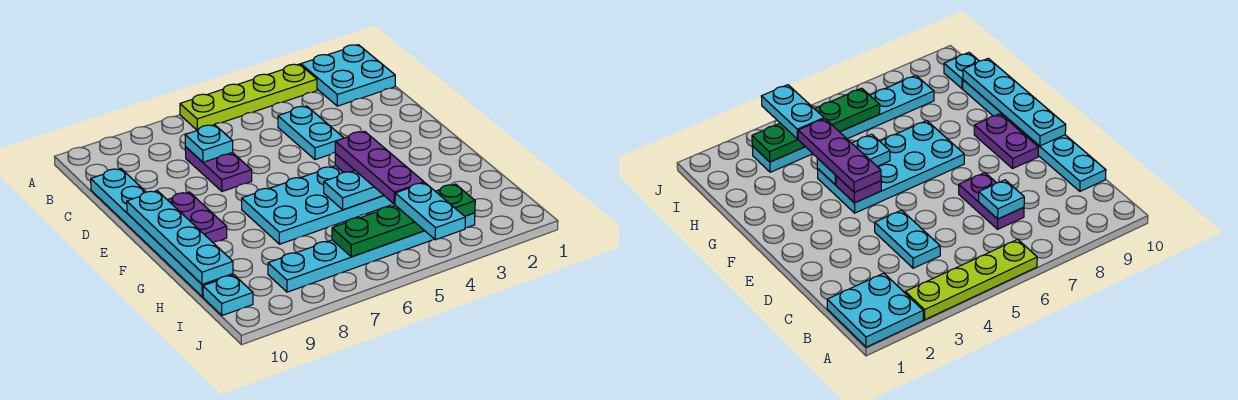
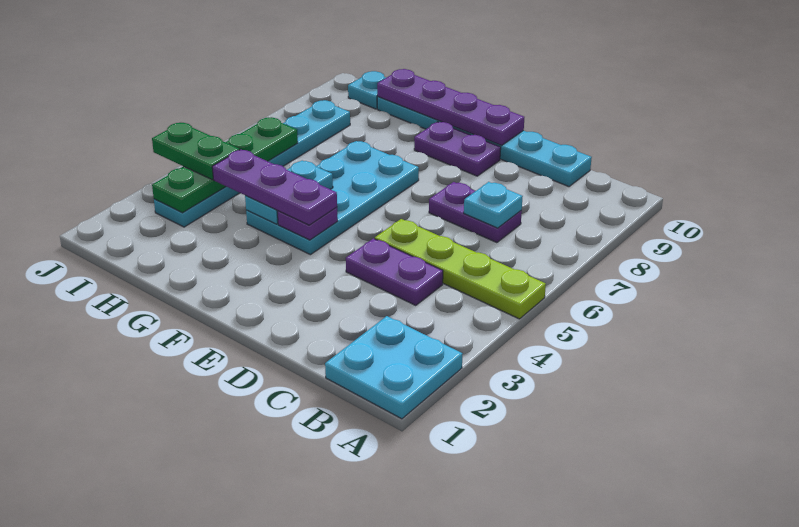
lime plate A3:A6 level 1 -> lime plate A5:D5 level 1
cyan plate C4:D4 level 1 -> purple plate C4:D4 level 1
cyan plate E10:H10 level 2 -> purple plate E10:H10 level 2
cyan plate I4:J4 level 3 -> green plate I4:J4 level 3

